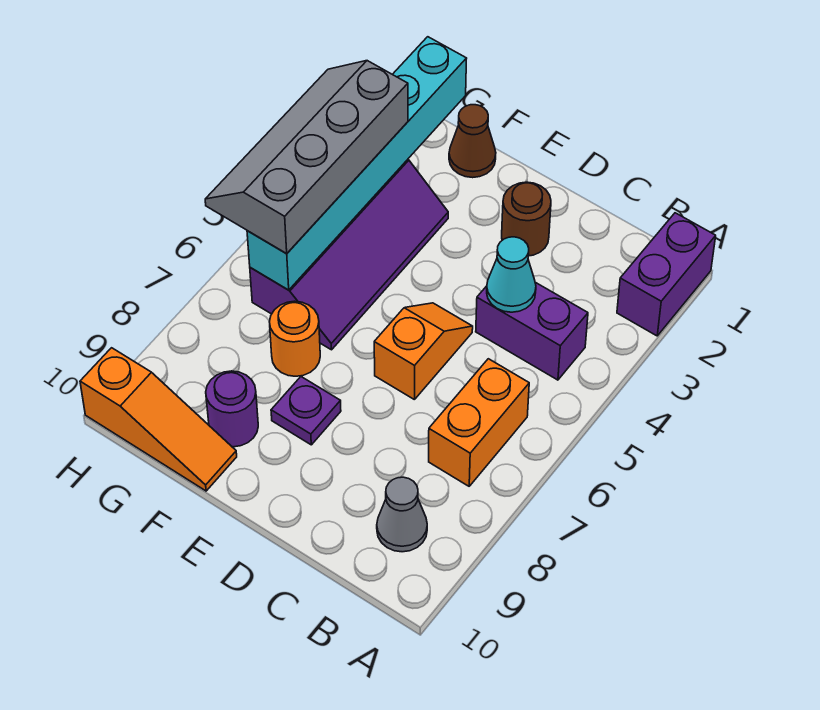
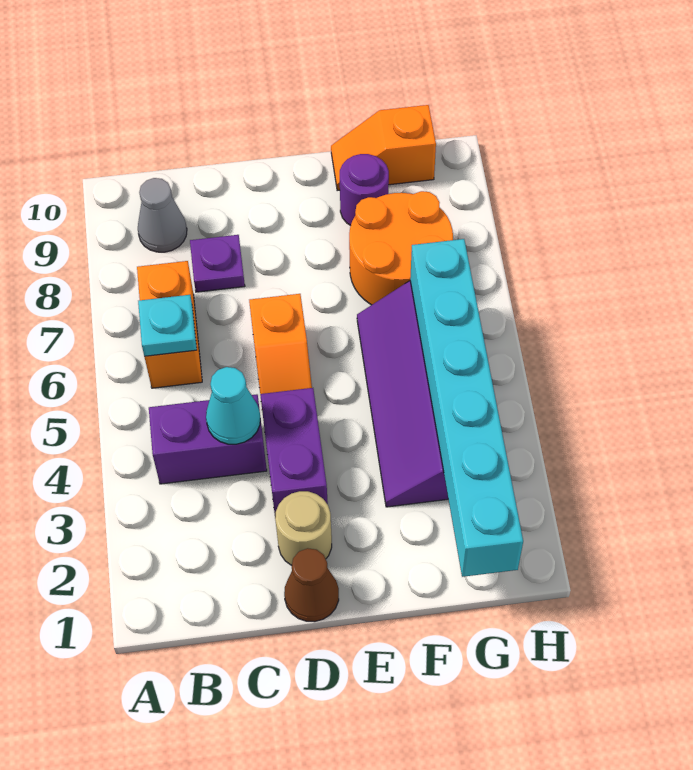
purple brick A1:A2 level 1 -> purple brick D3:D4 level 1
none -> cyan plate B6 level 2
brown round brick D2 level 1 -> tan round brick D2 level 1
purple plate E8 level 1 -> purple plate C8 level 1
brown cone F1 level 1 -> brown cone D1 level 1
orange round brick F7 level 1 -> orange round brick F7:G8 level 1
orange slope F10:H10 level 1 top H -> orange slope F10:G10 level 1 top G
grey slope G3:H6 level 3 top G -> none

